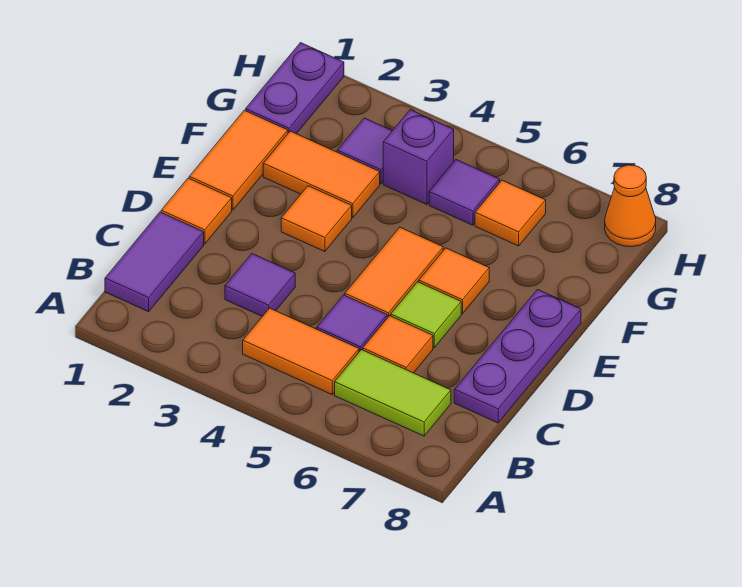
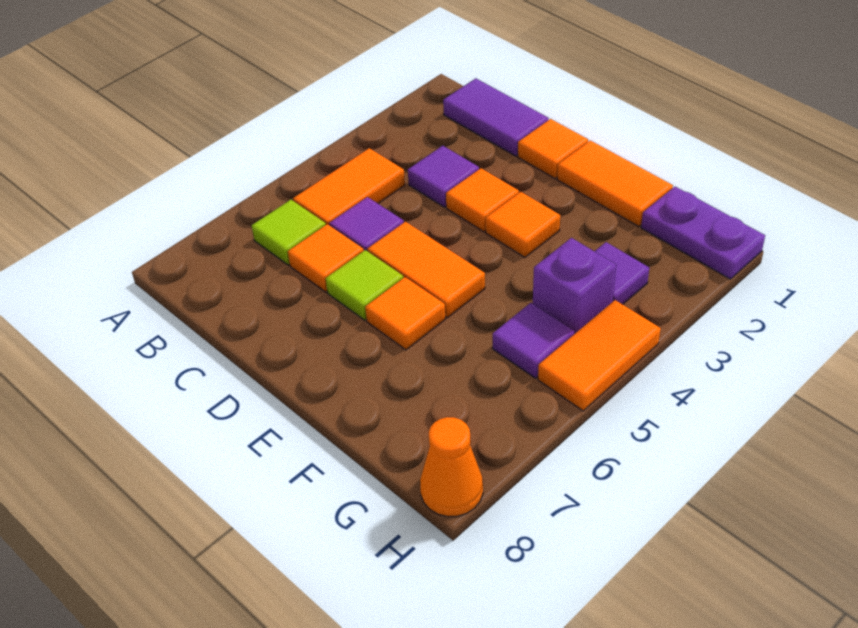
lime tile B6:B7 level 1 -> lime tile B6 level 1
purple plate C8:E8 level 1 -> none
orange tile F2:F3 level 1 -> orange tile H4:H5 level 1
orange tile G6 level 1 -> orange tile D3 level 1

